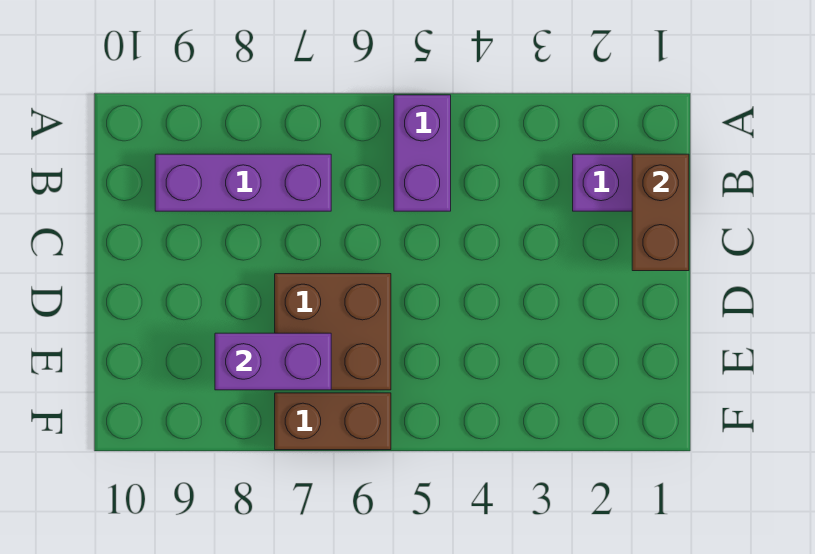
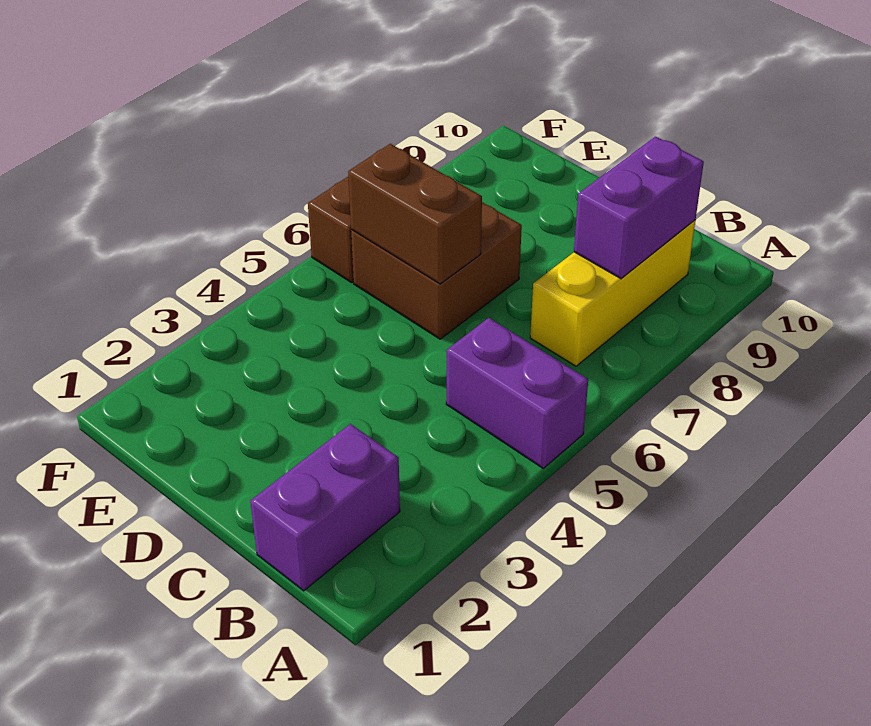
brown brick B1:C1 level 2 -> brown brick D6:E6 level 2
purple brick B7:B9 level 1 -> yellow brick B7:B9 level 1
purple brick E7:E8 level 2 -> purple brick B8:B9 level 2

